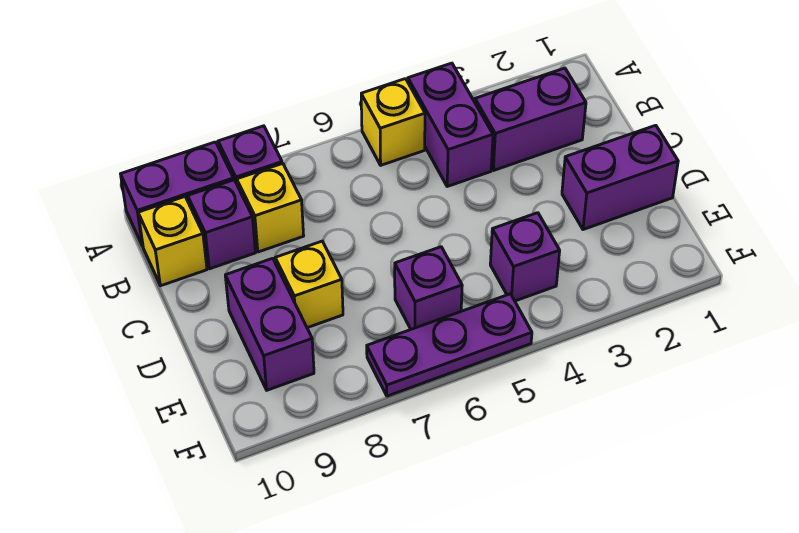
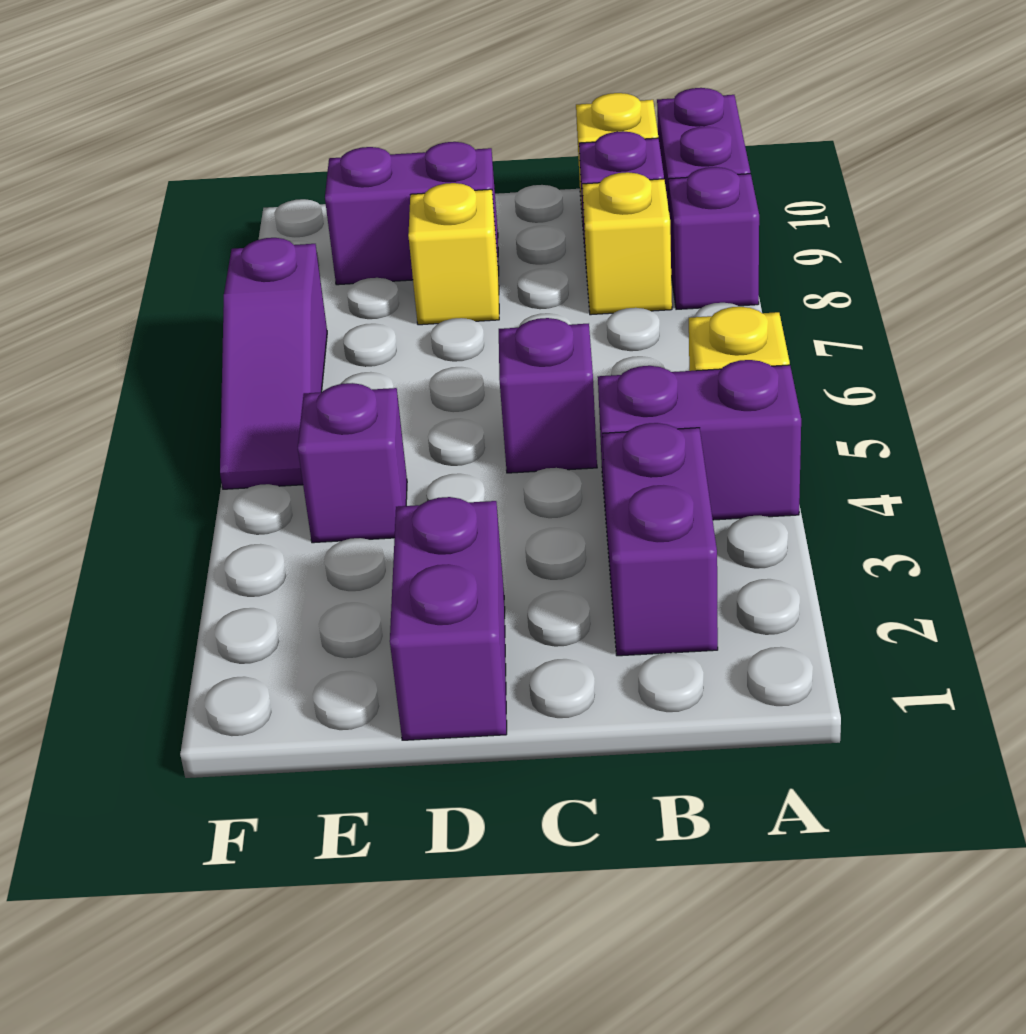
purple brick E6 level 1 -> purple brick C5 level 1
purple plate F5:F7 level 1 -> purple slope F5:F7 level 1 top 7

